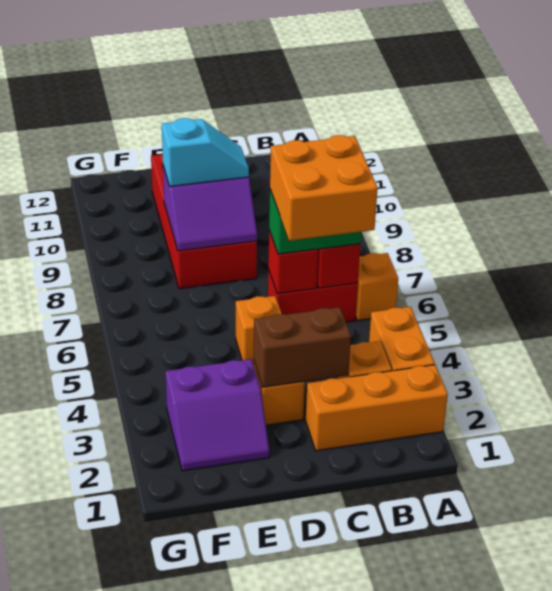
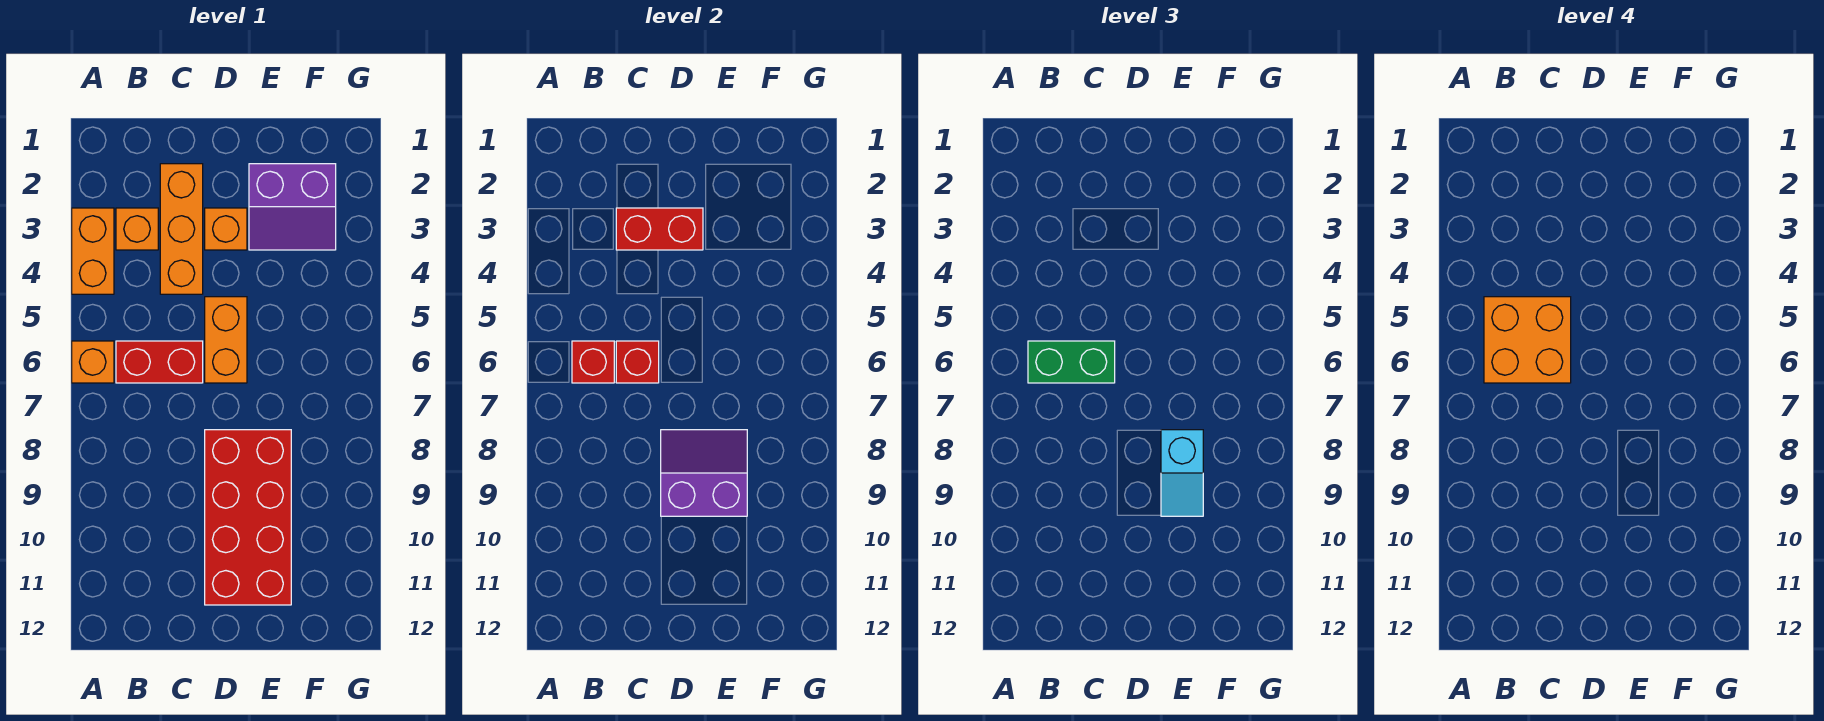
orange brick A2:C2 level 1 -> orange brick C2:C4 level 1
brown brick C3:D3 level 2 -> red brick C3:D3 level 2
orange brick D5 level 1 -> orange brick D5:D6 level 1
cyan slope D9:E9 level 3 top E -> cyan slope E8:E9 level 3 top 8
purple slope E2:F3 level 1 top 3 -> purple slope E2:F3 level 1 top 2

